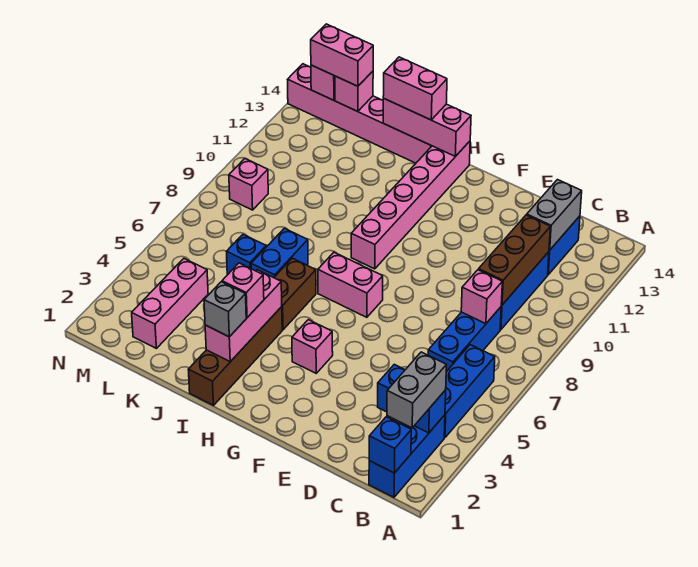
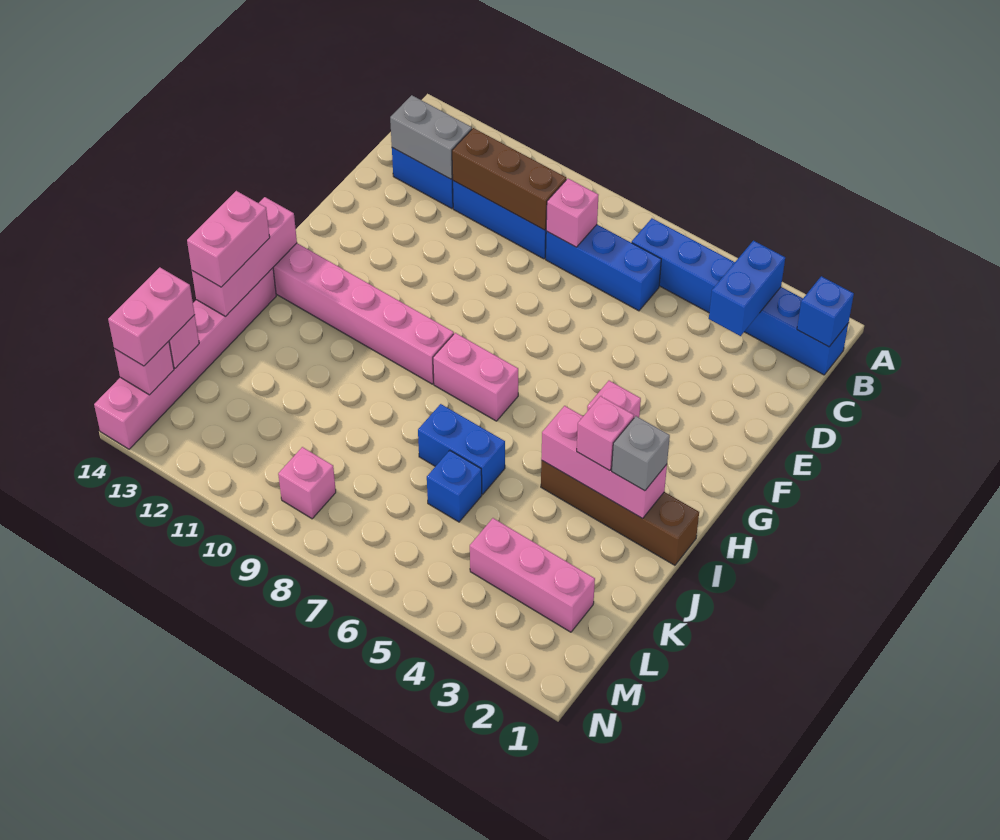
grey brick B2:B3 level 3 -> none
pink brick G7:H7 level 1 -> pink brick H7:H8 level 1
brown brick I5:I6 level 1 -> none

